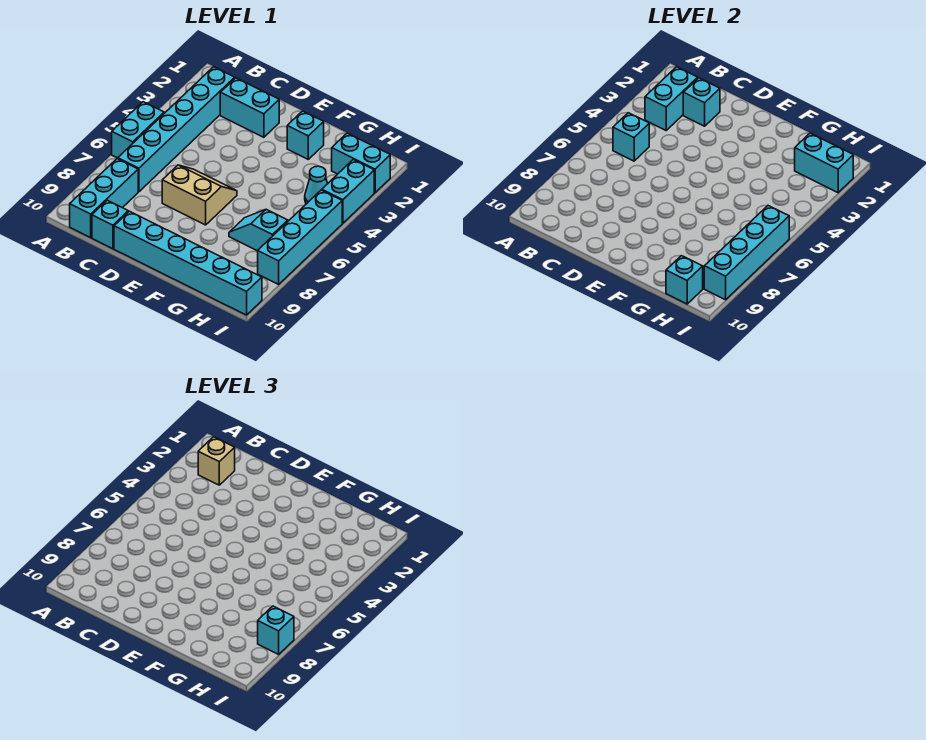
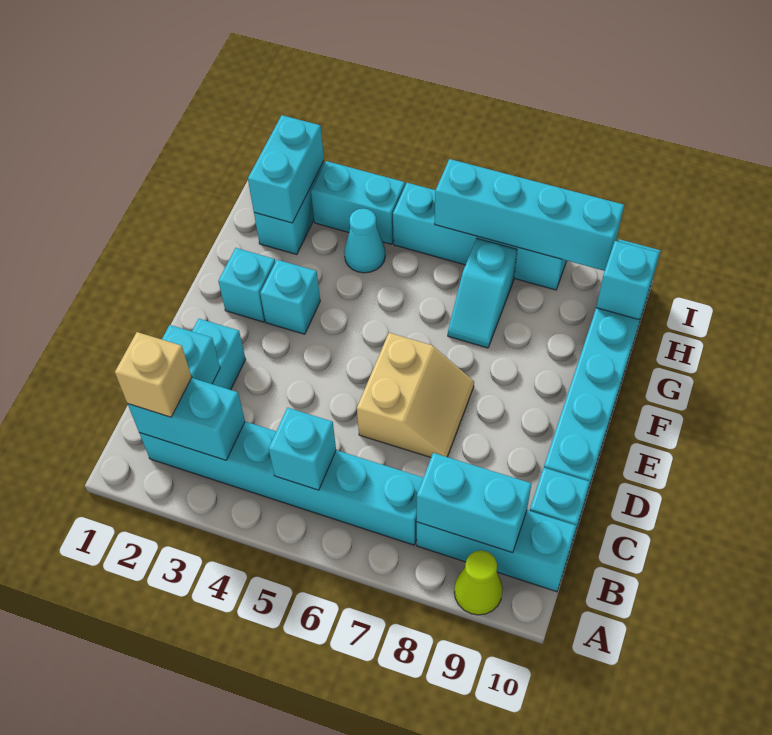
cyan brick A5:A6 level 1 -> cyan brick B8:B9 level 2
none -> lime cone A9 level 1
tan slope D6:E7 level 1 top 7 -> tan slope D6:E7 level 1 top 6
cyan brick I8 level 3 -> cyan brick F3 level 1

